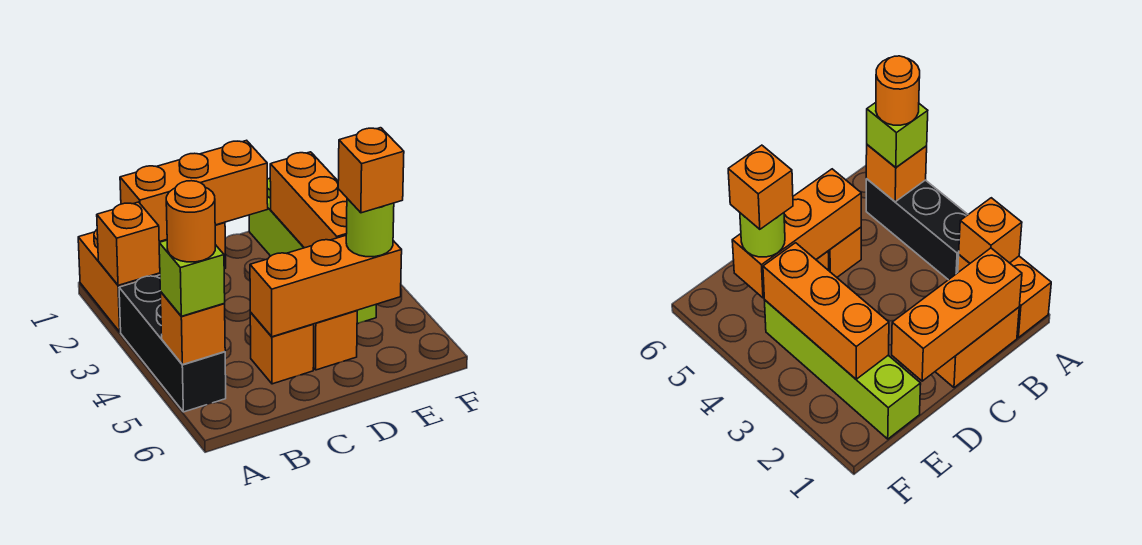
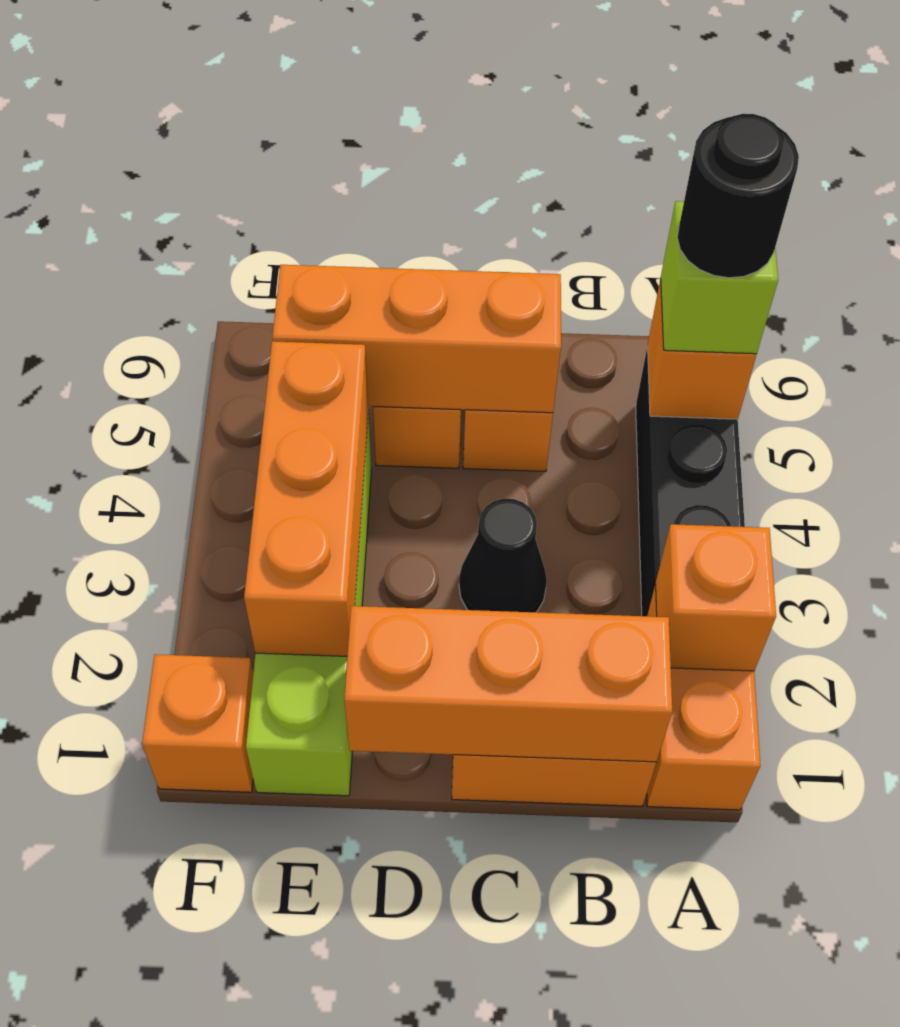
orange round brick A5 level 4 -> black round brick A5 level 4
none -> black cone C3 level 1
lime round brick E5 level 3 -> none
orange brick E5 level 4 -> orange brick F1 level 1

